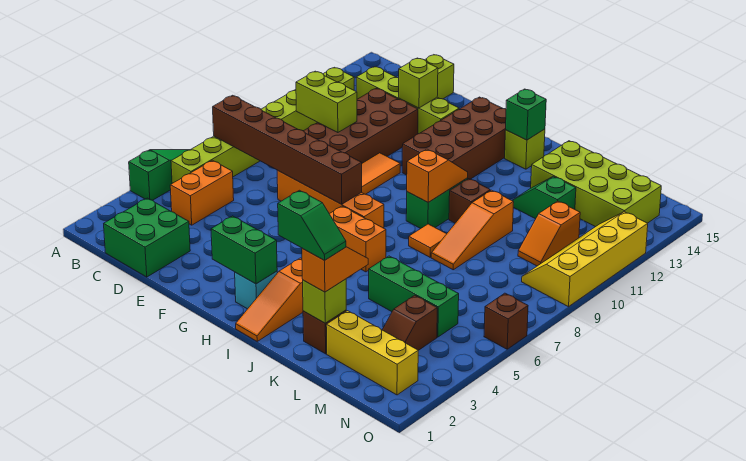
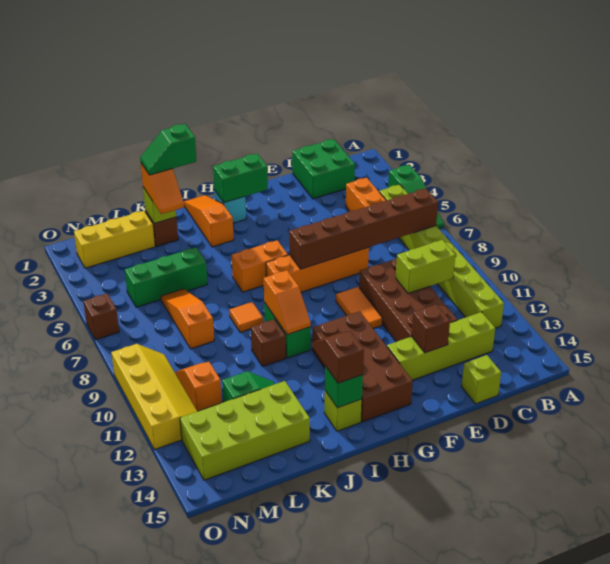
lime brick E13 level 2 -> brown brick E13 level 2
orange slope K8:K10 level 1 top 10 -> orange slope L6:L8 level 1 top 8
brown slope M3:M4 level 1 top 4 -> brown slope I13:I14 level 3 top 14

